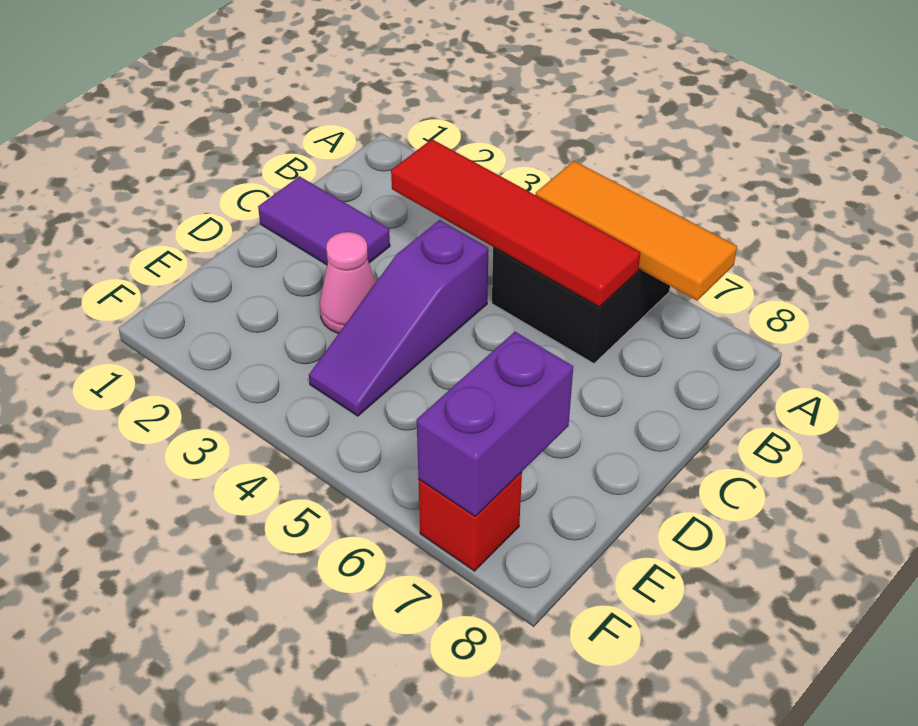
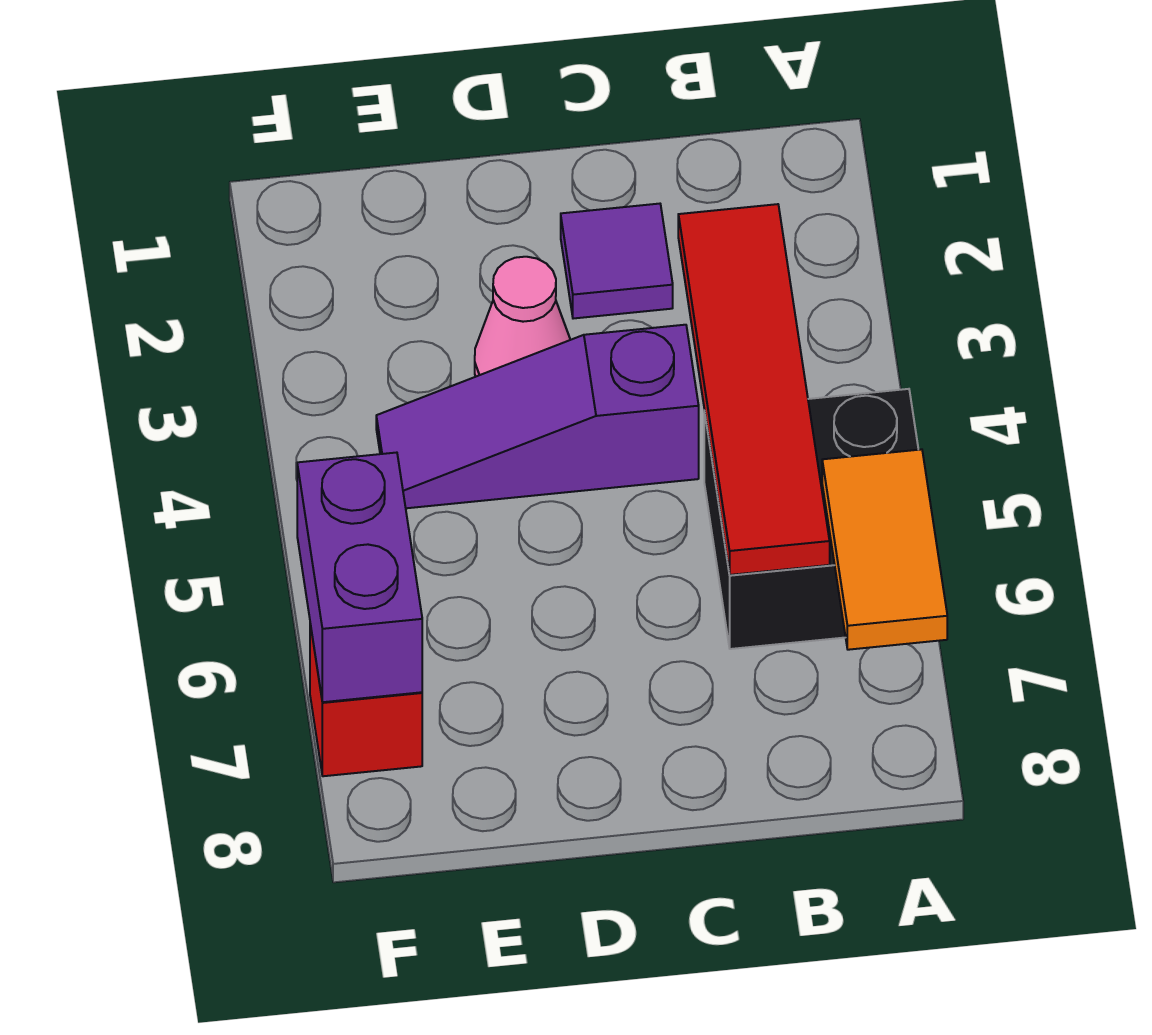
orange tile A5:A7 level 2 -> orange tile A6:A7 level 2
purple tile C1:C2 level 1 -> purple tile C2 level 1
purple brick E7:F7 level 2 -> purple brick F6:F7 level 2

